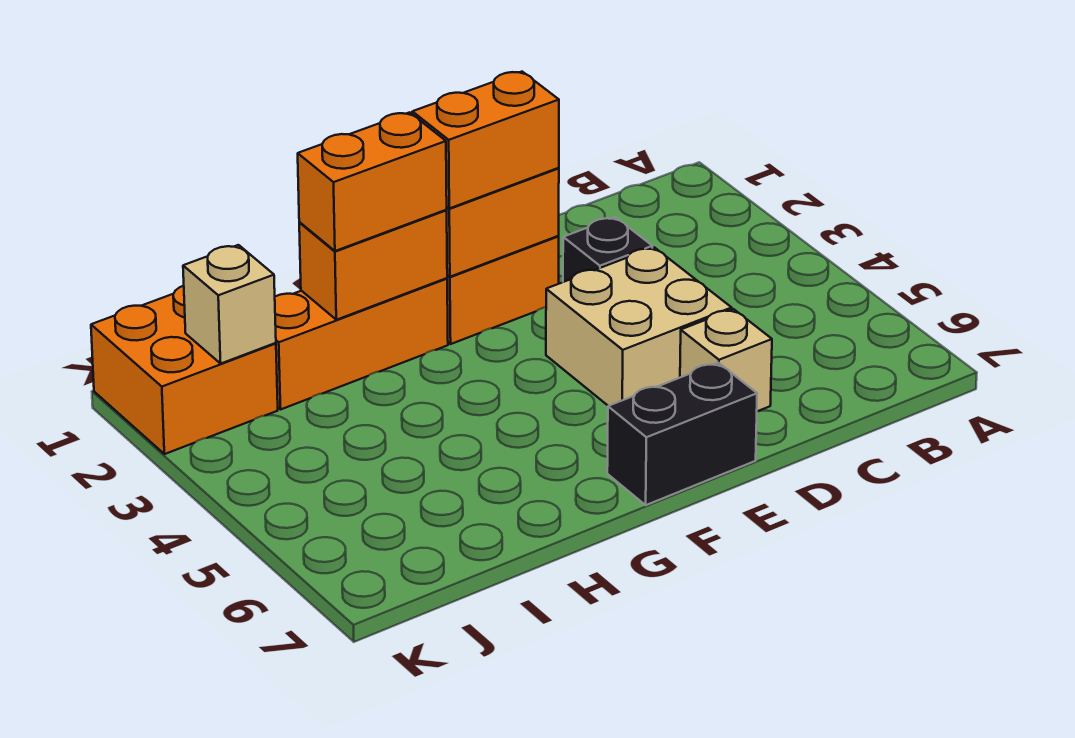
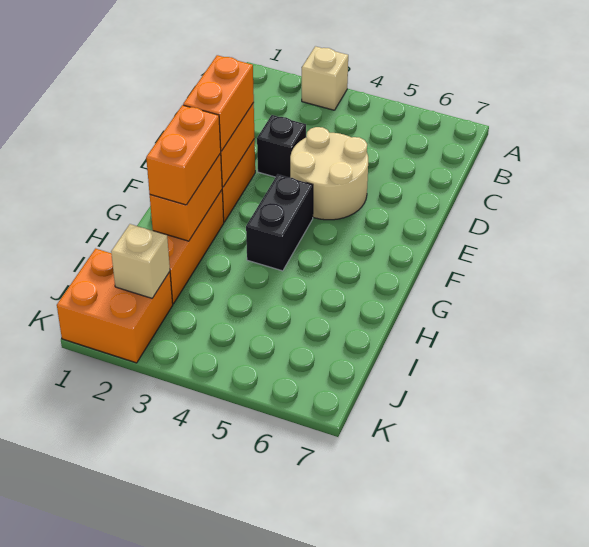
tan brick D4:E5 level 1 -> tan round brick D4:E5 level 1
tan brick D6 level 1 -> tan brick A3 level 1
black brick E7:F7 level 1 -> black brick F4:G4 level 1

